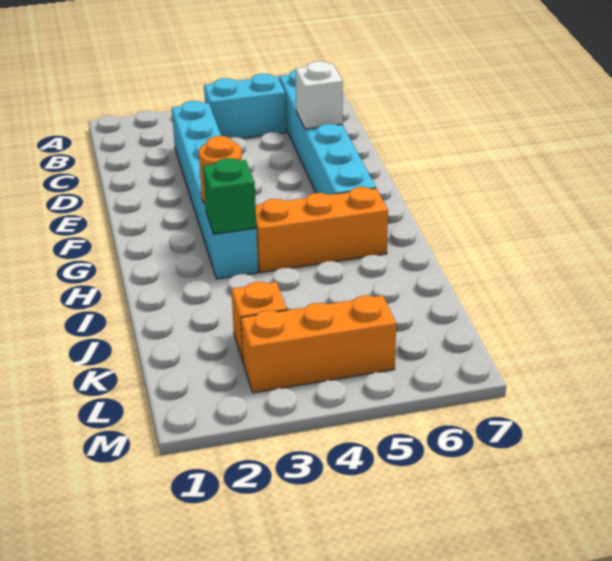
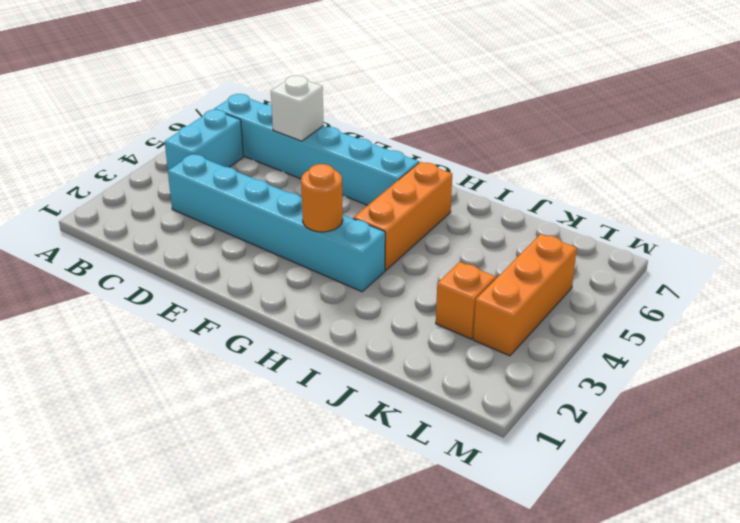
green brick H3 level 2 -> none

